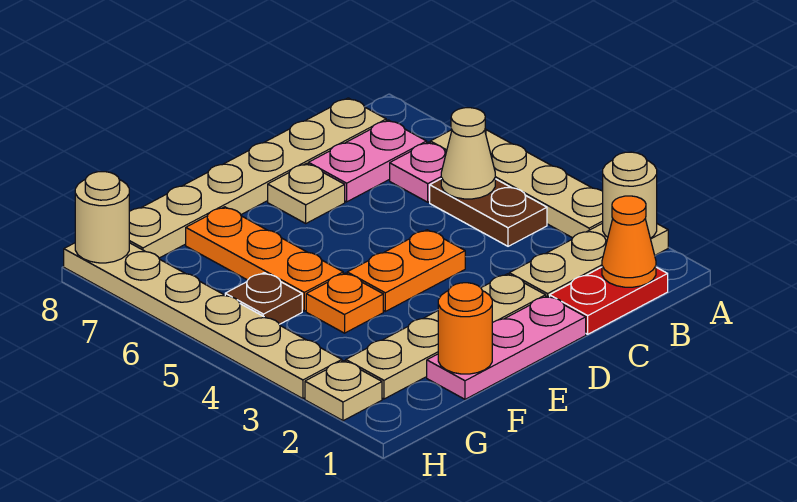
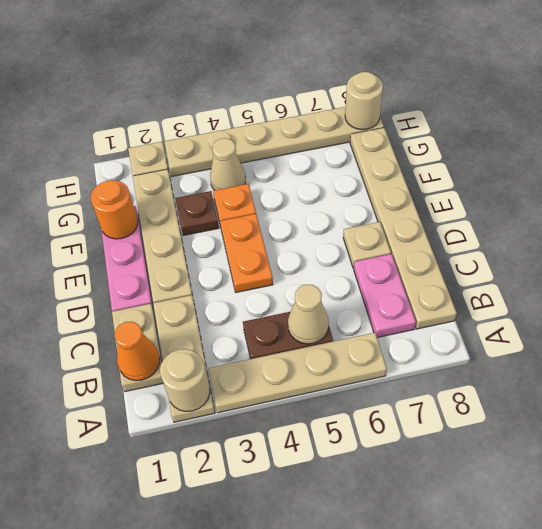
red plate B1:C1 level 1 -> tan plate B1:C1 level 1
pink plate B6 level 1 -> none
orange plate F5:F7 level 1 -> none
none -> tan cone G4 level 1
brown plate G5 level 1 -> brown plate F3 level 1

